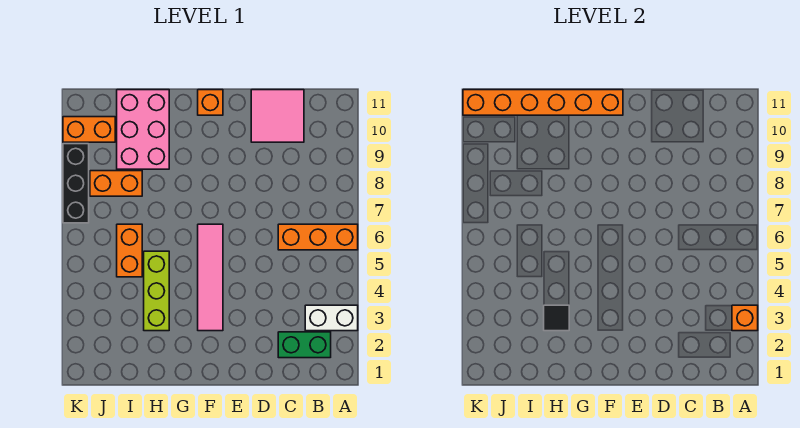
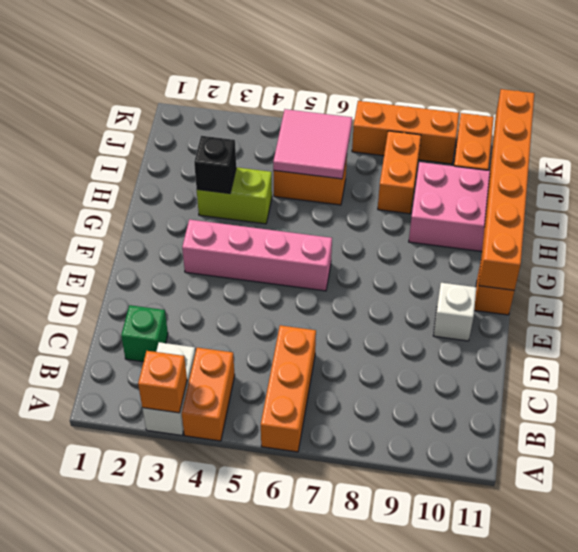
none -> orange brick A4:B4 level 1
green brick B2:C2 level 1 -> green brick C2 level 1
pink tile C10:D11 level 1 -> pink tile I5:J6 level 2
none -> white brick E10 level 1
pink tile F3:F6 level 1 -> pink brick F3:F6 level 1
lime brick H3:H5 level 1 -> lime brick H3:H4 level 1
black tile H3 level 2 -> black brick H3 level 2
black brick K7:K9 level 1 -> orange brick K7:K9 level 1

